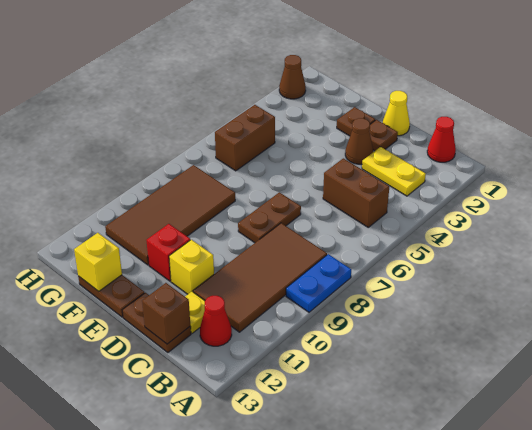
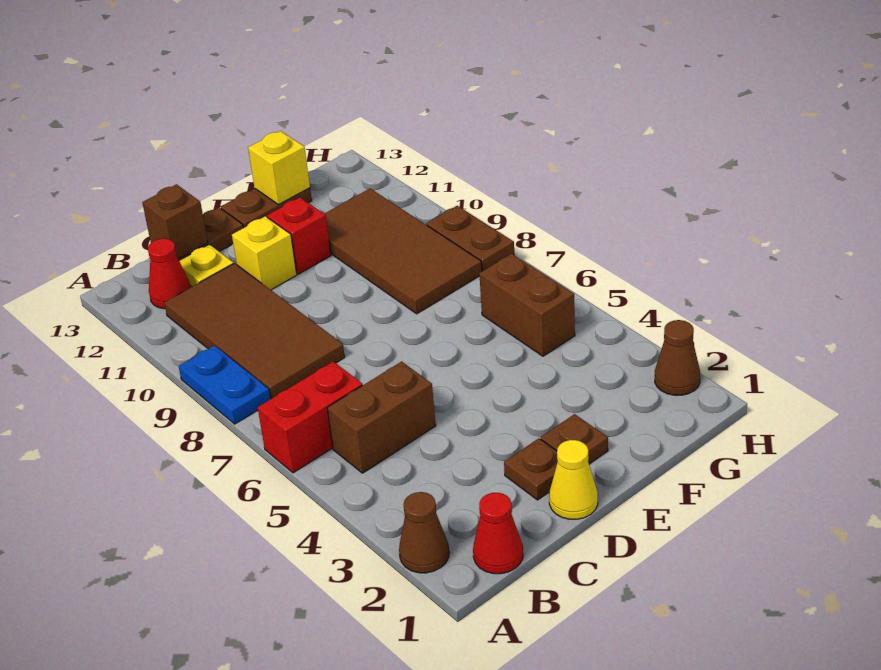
none -> red brick A6:B6 level 1
yellow plate B3:C3 level 1 -> none
brown cone D3 level 1 -> brown cone A2 level 1
brown plate D7:D8 level 1 -> brown plate H8:H9 level 1

